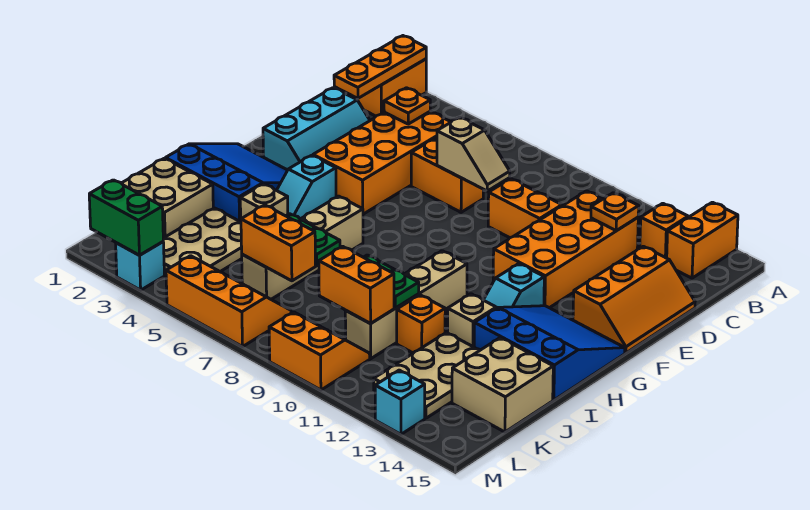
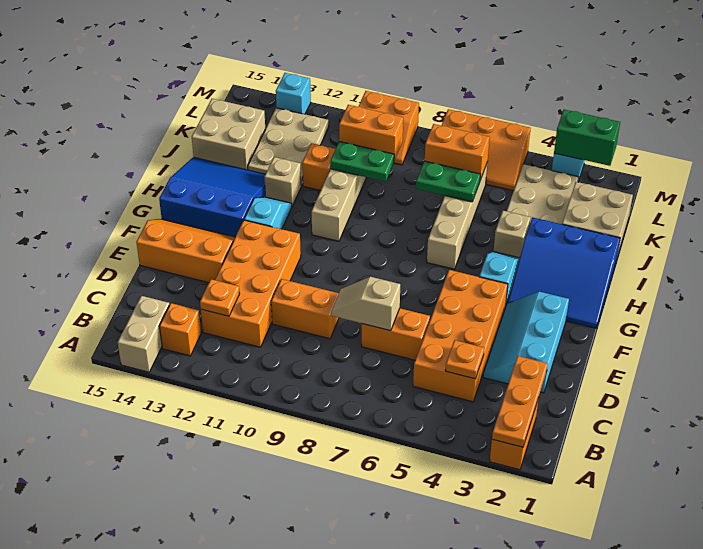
orange brick A14:B14 level 1 -> tan brick A14:B14 level 1
orange slope D14:F15 level 1 top 14 -> orange slope E13:F15 level 1 top E
blue slope G13:I15 level 1 top I -> blue slope G13:I15 level 1 top G

